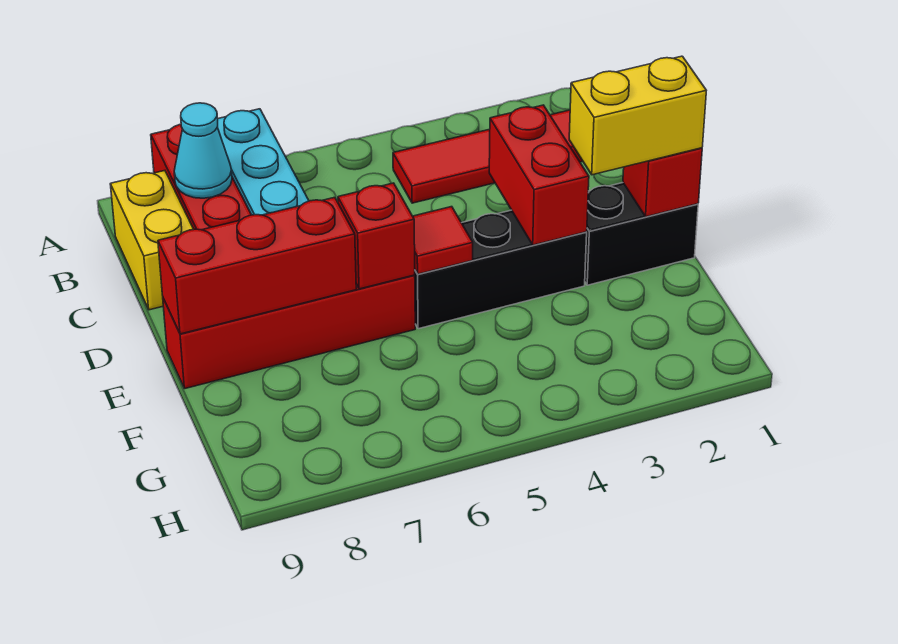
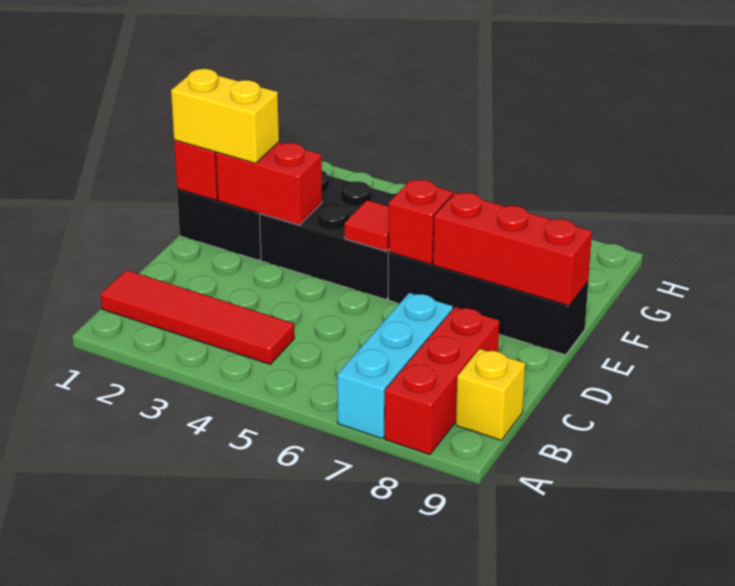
cyan cone B8 level 2 -> none
yellow brick B9:C9 level 1 -> yellow brick B9 level 1
red brick D3:E3 level 2 -> red brick E2:E3 level 2
black brick E3:E5 level 1 -> black brick E3:F5 level 1
red brick E6:E9 level 1 -> black brick E6:E9 level 1

